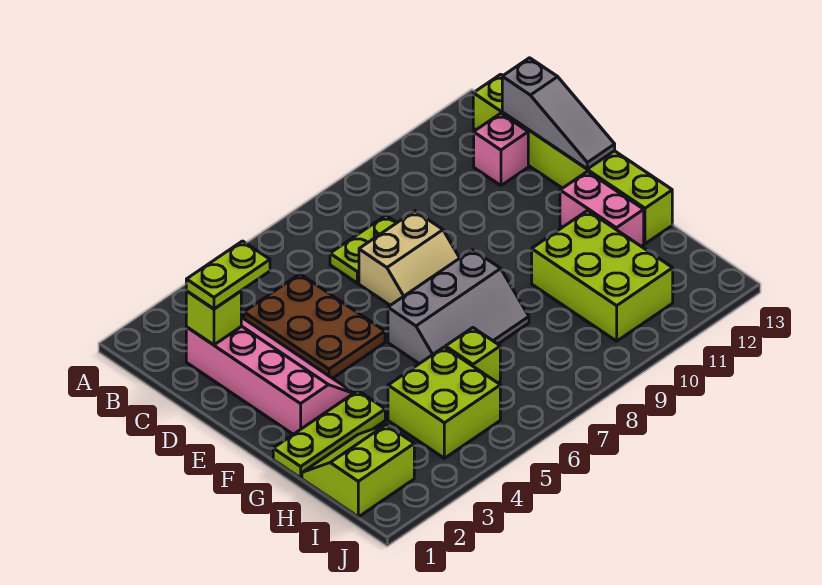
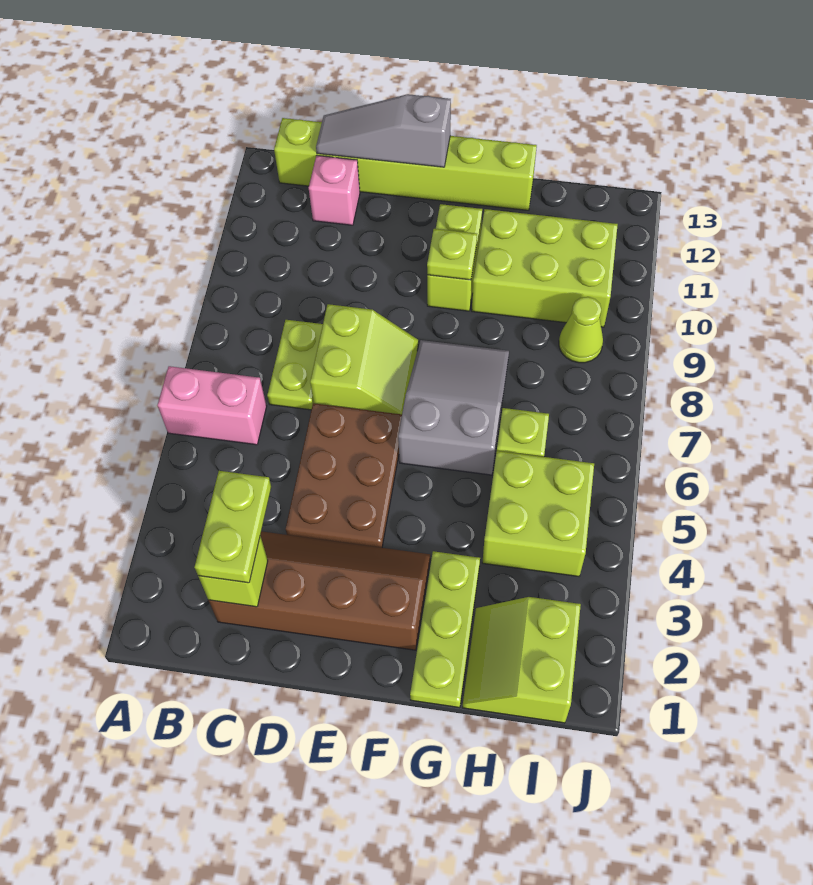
pink slope C2:F3 level 1 top 2 -> brown slope C2:F3 level 1 top 2
brown plate C4:E5 level 1 -> brown plate D4:E6 level 1
grey slope C13:E13 level 2 top C -> grey slope C13:E13 level 2 top E
tan slope D7:E8 level 1 top D -> lime slope D7:E8 level 1 top D
grey slope F6:G8 level 1 top F -> grey slope F6:G8 level 1 top 6
none -> lime brick F10:F11 level 1
none -> lime plate F10 level 2
pink brick F12:G12 level 1 -> pink brick A6:B6 level 1
none -> lime cone I9 level 1

